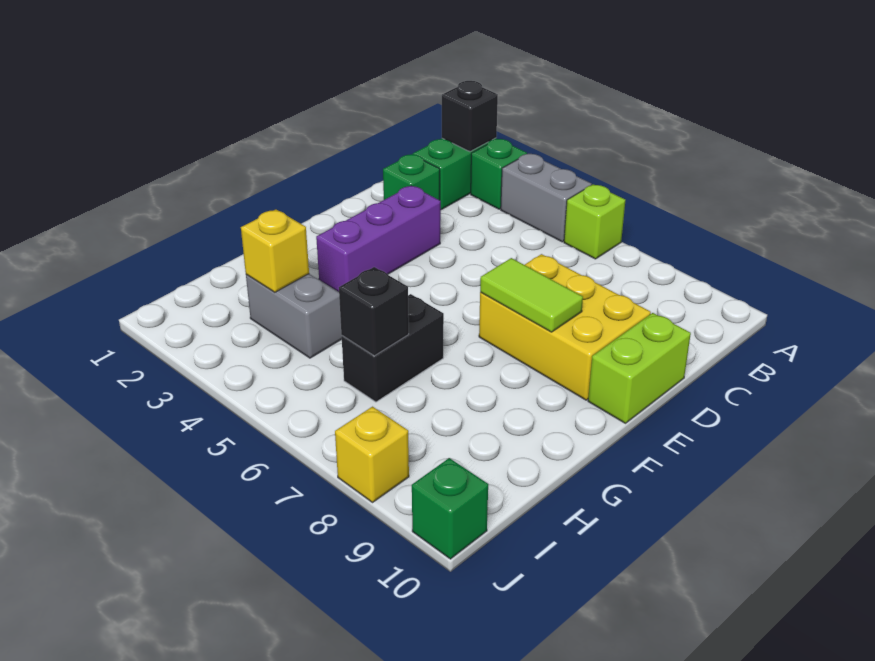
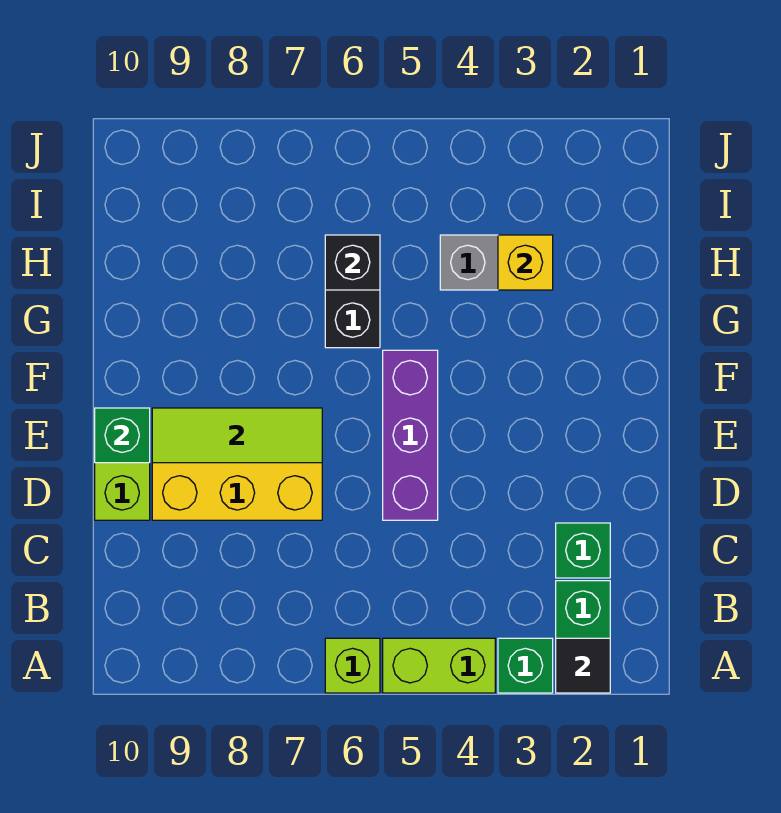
black brick A2 level 2 -> black tile A2 level 2
grey brick A4:A5 level 1 -> lime brick A4:A5 level 1
purple brick D3:F3 level 1 -> purple brick D5:F5 level 1
lime tile E7:E8 level 2 -> lime tile E7:E9 level 2
yellow brick J8 level 1 -> none
green brick J10 level 1 -> green brick E10 level 2

